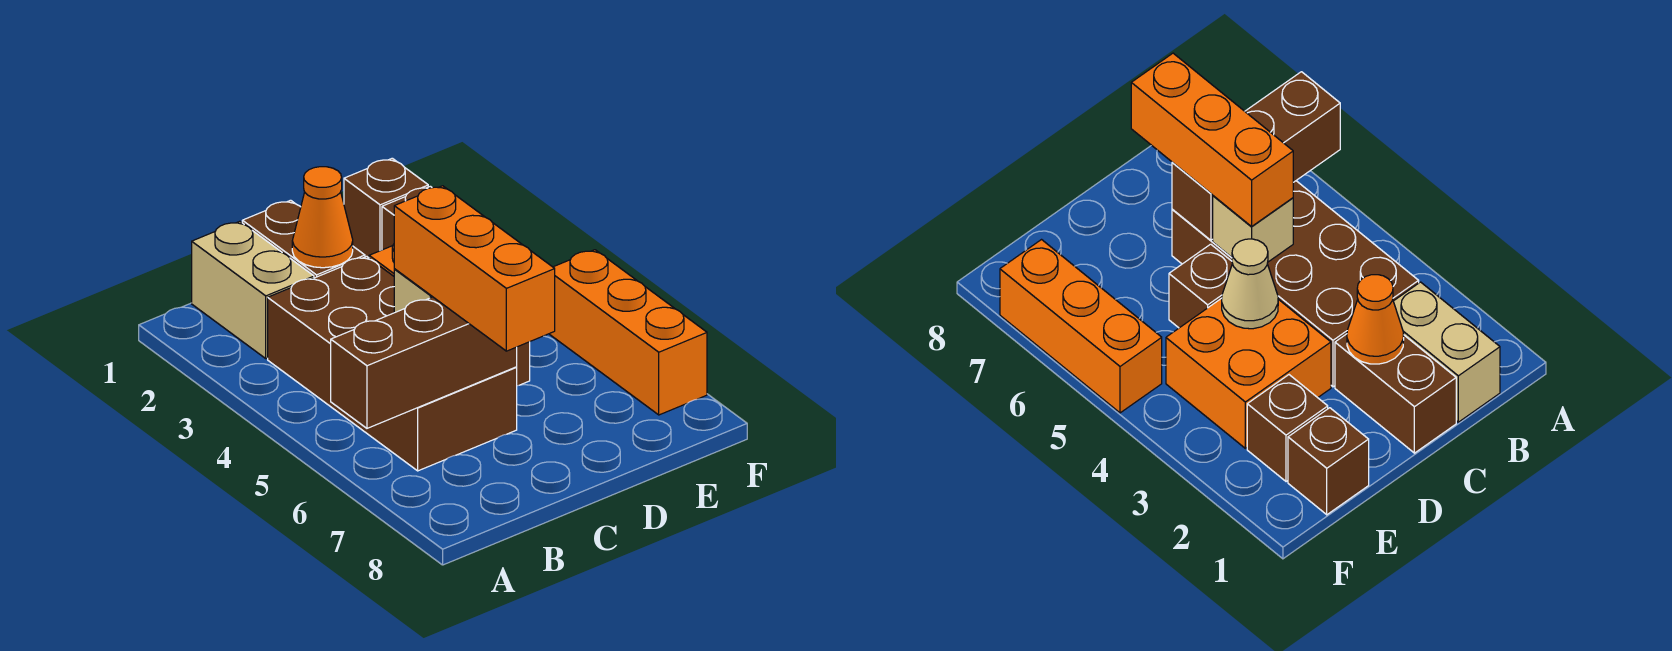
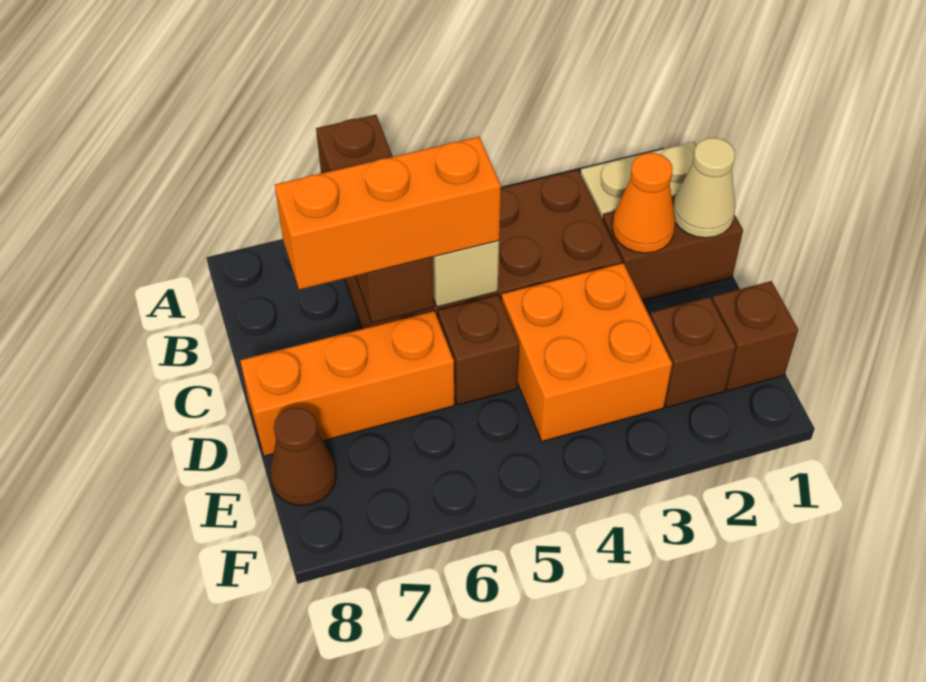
tan cone D4 level 2 -> tan cone C1 level 2
none -> brown cone E8 level 1
orange brick F5:F7 level 1 -> orange brick D6:D8 level 1

